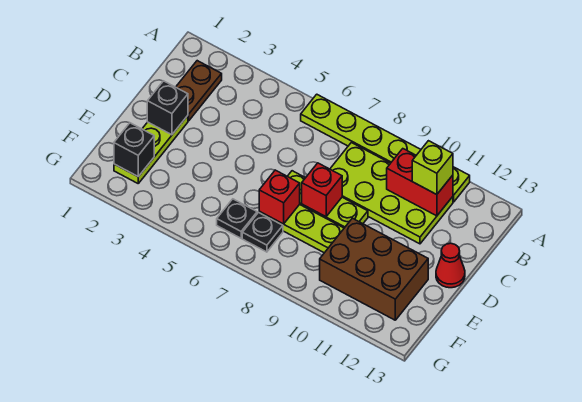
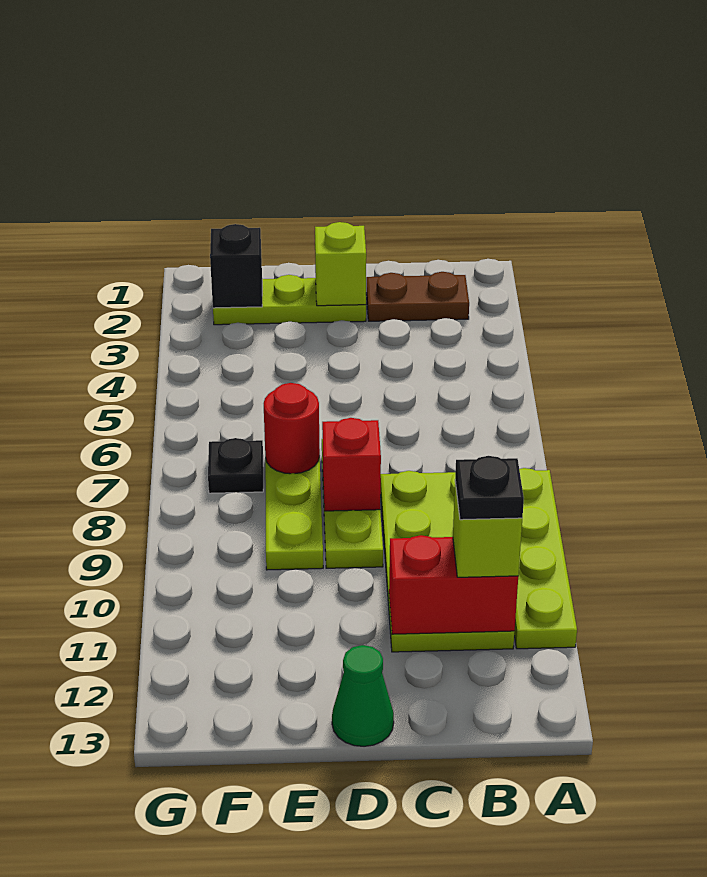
lime plate A6:A11 level 1 -> lime plate A8:A11 level 1
red brick B10:B11 level 2 -> red brick B11:C11 level 2
black brick D2 level 2 -> lime brick D2 level 2
red cone D13 level 1 -> green cone D13 level 1
red brick E7 level 2 -> red round brick E7 level 2
brown brick E10:F12 level 1 -> none
black plate F6 level 1 -> black plate B11 level 4

